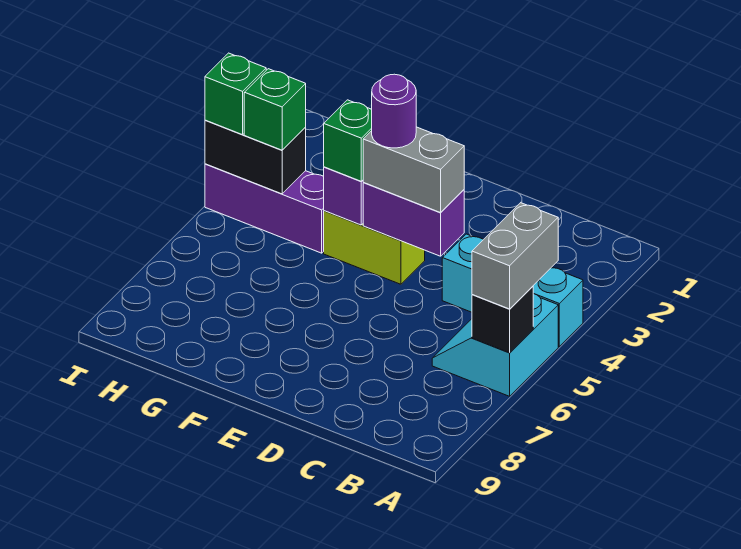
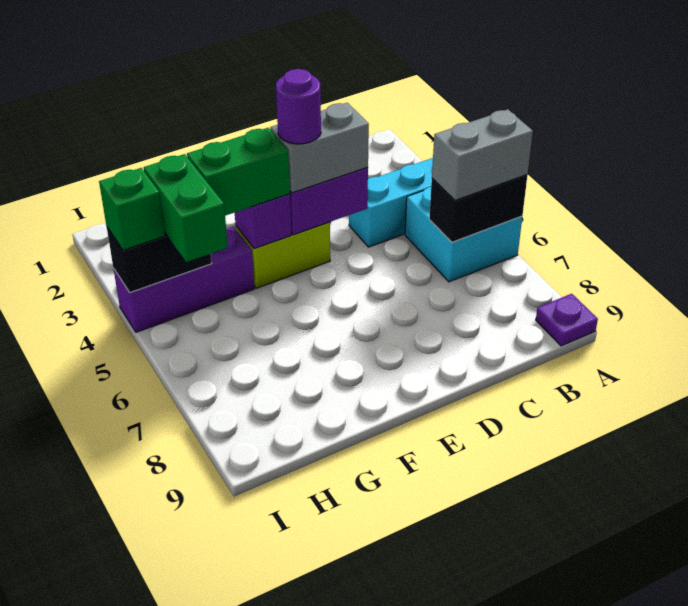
cyan slope A5:B6 level 1 top A -> cyan brick A5:B6 level 1
grey brick A5:A6 level 3 -> grey brick A6:B6 level 3
black brick A6 level 2 -> black brick A6:B6 level 2
none -> purple plate A9 level 1
green brick F4 level 3 -> green brick F4:G4 level 3
green brick H4 level 3 -> green brick H4:H5 level 3

